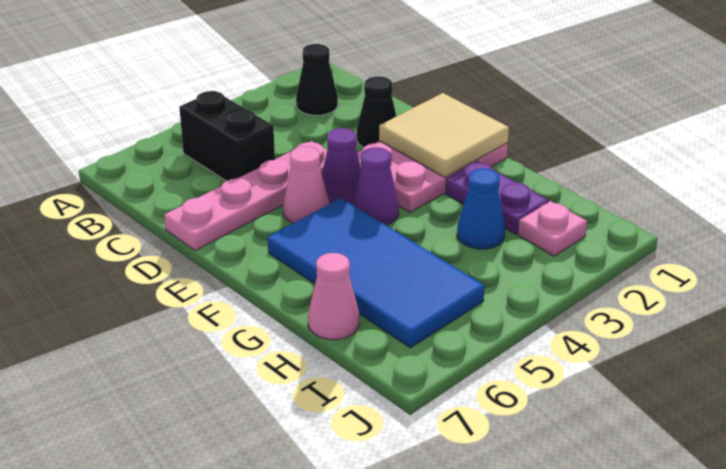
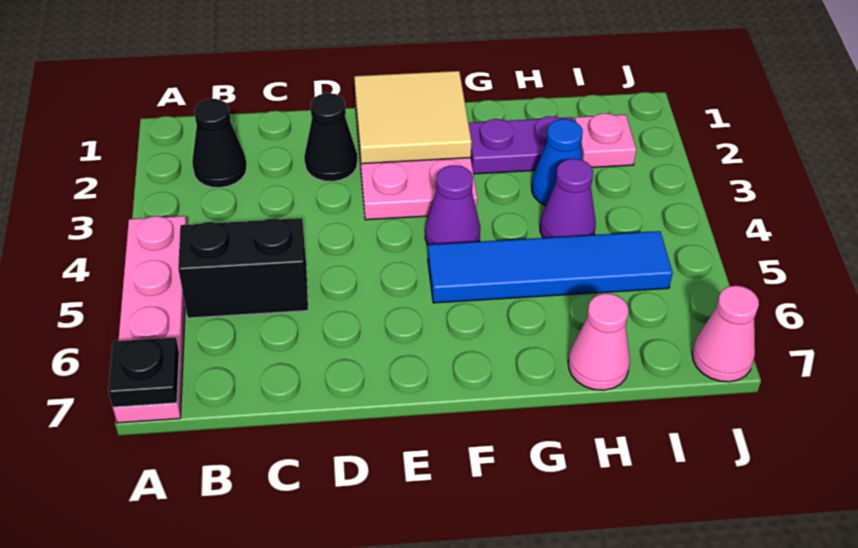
none -> black plate A7 level 2
pink plate D4:D7 level 1 -> pink plate A4:A7 level 1
purple cone E4 level 1 -> purple cone H4 level 1
pink cone E5 level 1 -> pink cone J7 level 1
blue tile F5:I6 level 1 -> blue tile F5:I5 level 1

